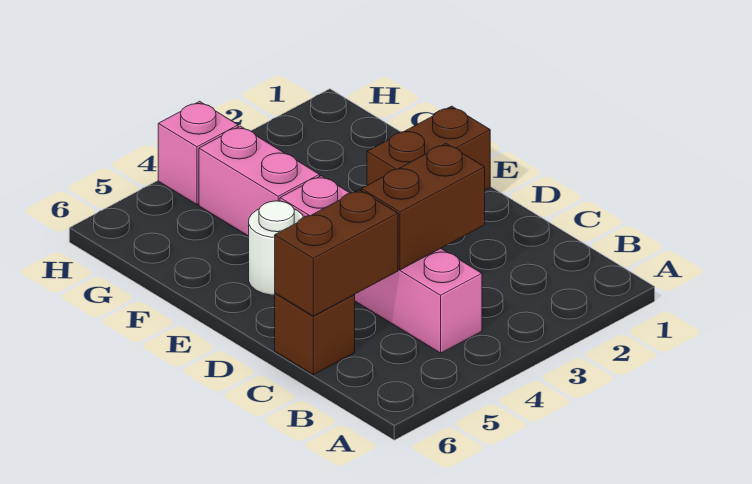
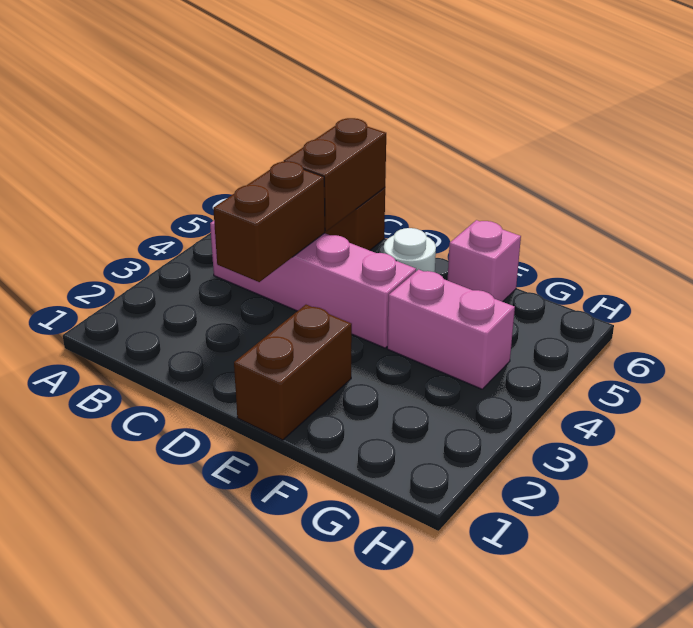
pink brick H4 level 1 -> pink brick F6 level 1

